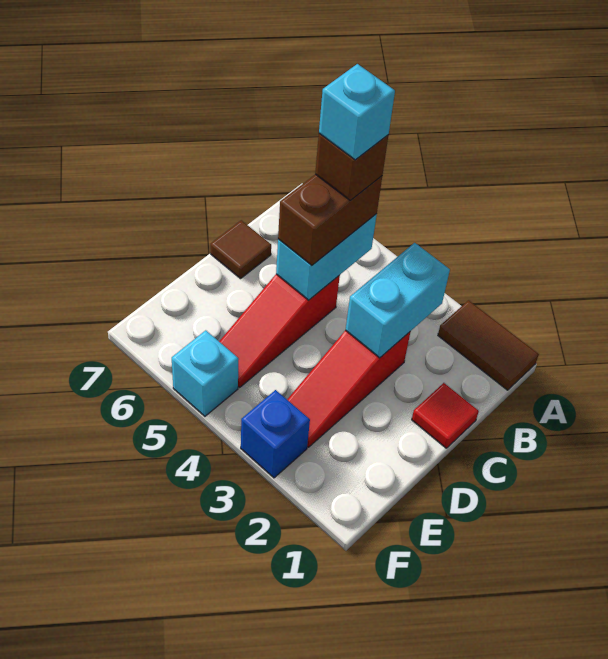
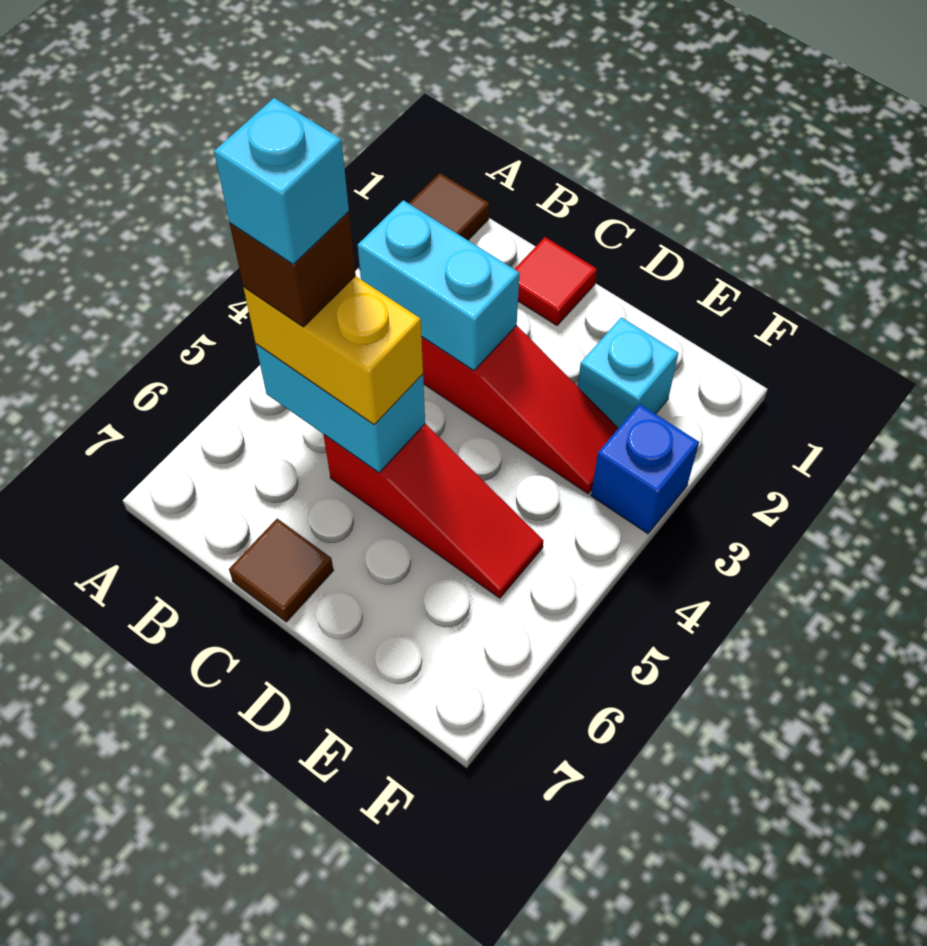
brown brick B5:C5 level 3 -> yellow brick B5:C5 level 3
cyan brick F5 level 1 -> cyan brick E2 level 1

